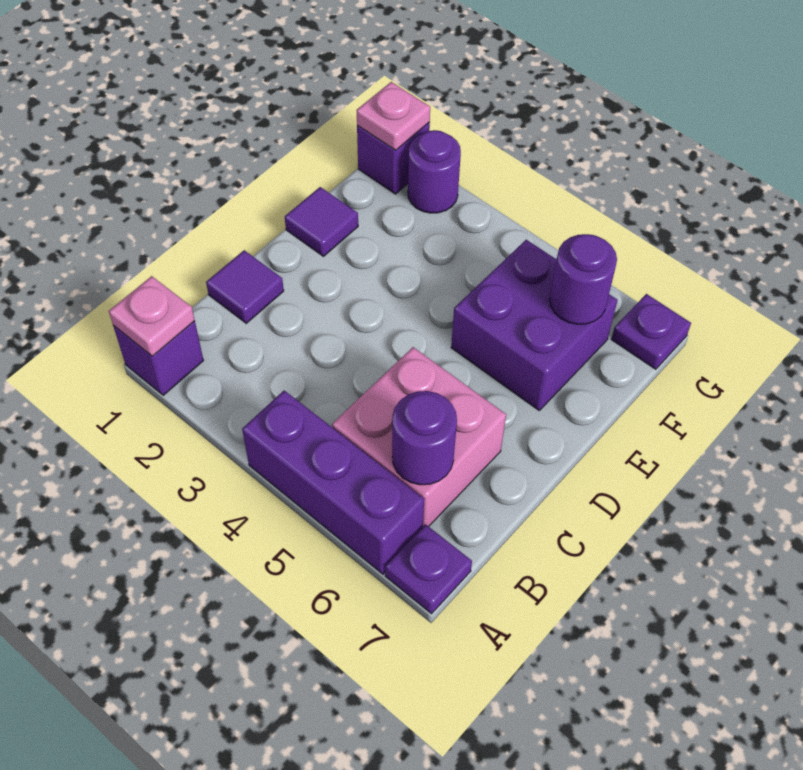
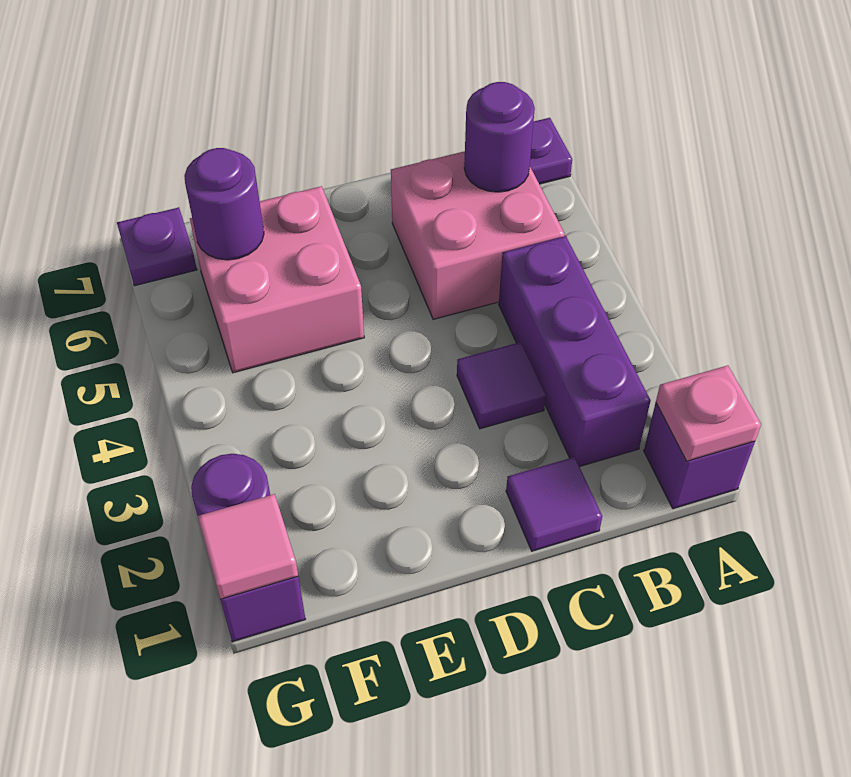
purple brick A4:A6 level 1 -> purple brick B2:B4 level 1
purple tile E1 level 1 -> purple tile C3 level 1
purple brick E5:F6 level 1 -> pink brick E5:F6 level 1
pink plate G1 level 2 -> pink tile G1 level 2

